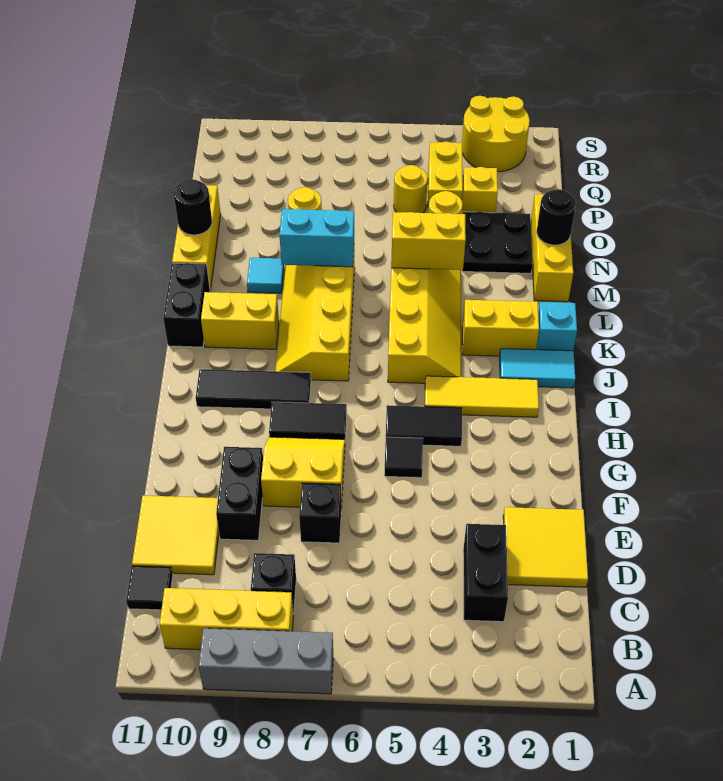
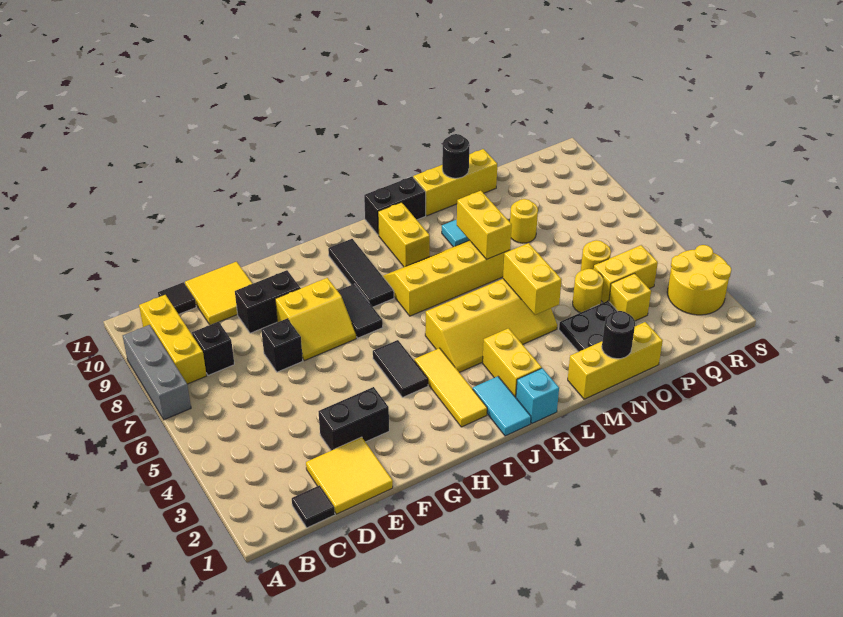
black brick C3:D3 level 1 -> black brick E3:F3 level 1
yellow slope F7:G8 level 1 top F -> yellow slope F7:G8 level 1 top 8
black tile G5 level 1 -> black tile C1 level 1
cyan brick M7:M8 level 2 -> yellow brick M7:M8 level 2

